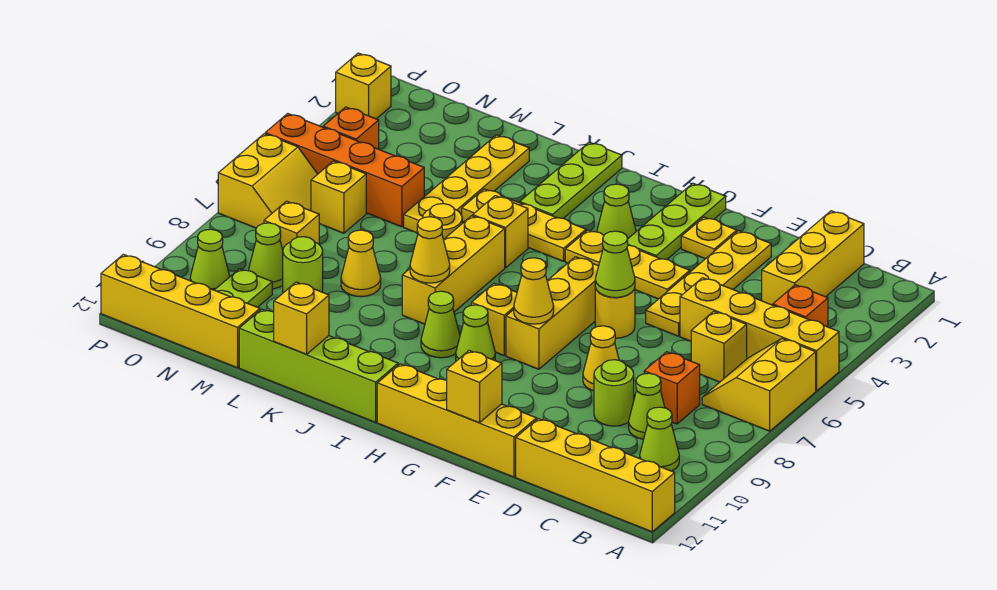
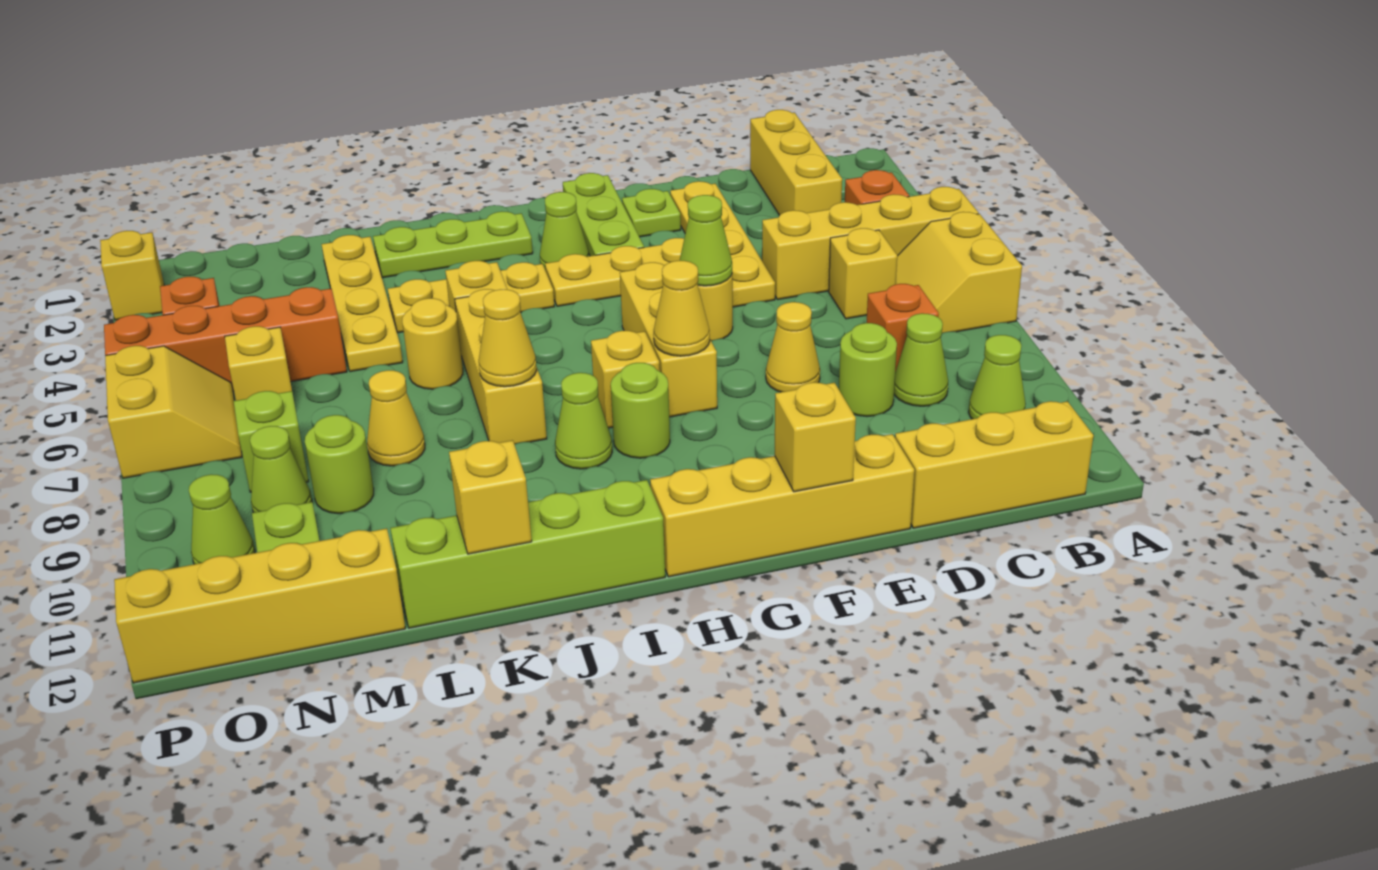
yellow brick A12:D12 level 1 -> yellow brick B12:D12 level 1
yellow plate F2 level 1 -> lime plate F2 level 1
lime cone H9 level 1 -> lime round brick H9 level 1
lime plate J1:J3 level 1 -> lime plate I2:K2 level 1
yellow brick N8 level 1 -> lime brick N8 level 1

